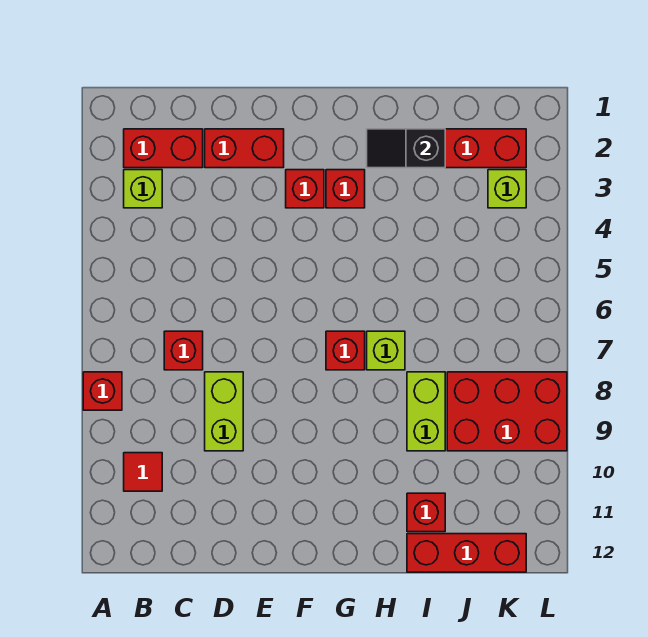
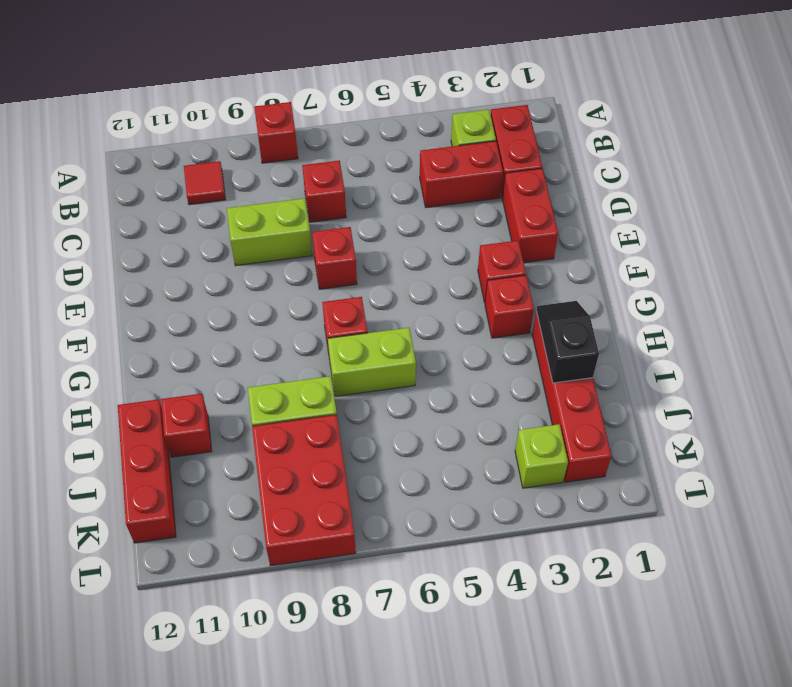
none -> red brick C3:C4 level 1
none -> red brick E7 level 1
lime brick H7 level 1 -> lime brick H6:H7 level 1

